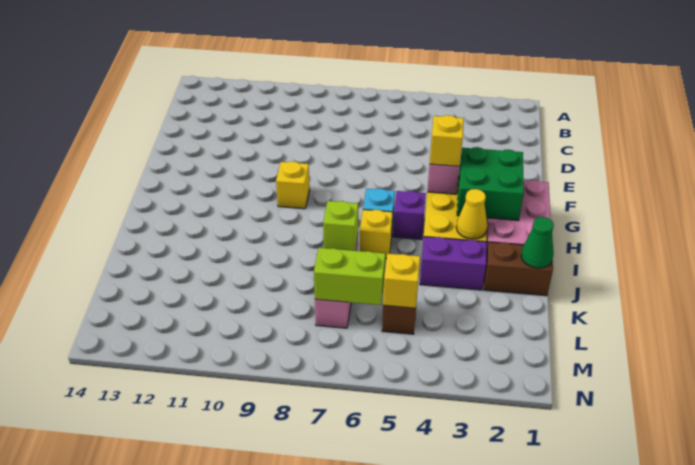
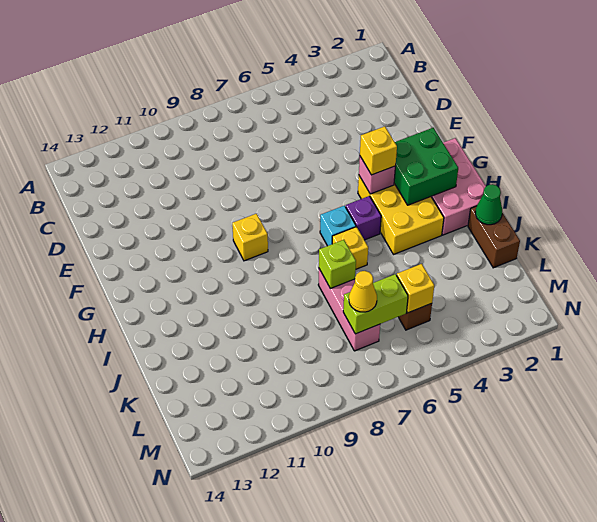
yellow cone I3 level 2 -> yellow cone L7 level 3
brown brick J1:J2 level 1 -> brown brick J1:K1 level 1
purple brick J3:J4 level 1 -> none

